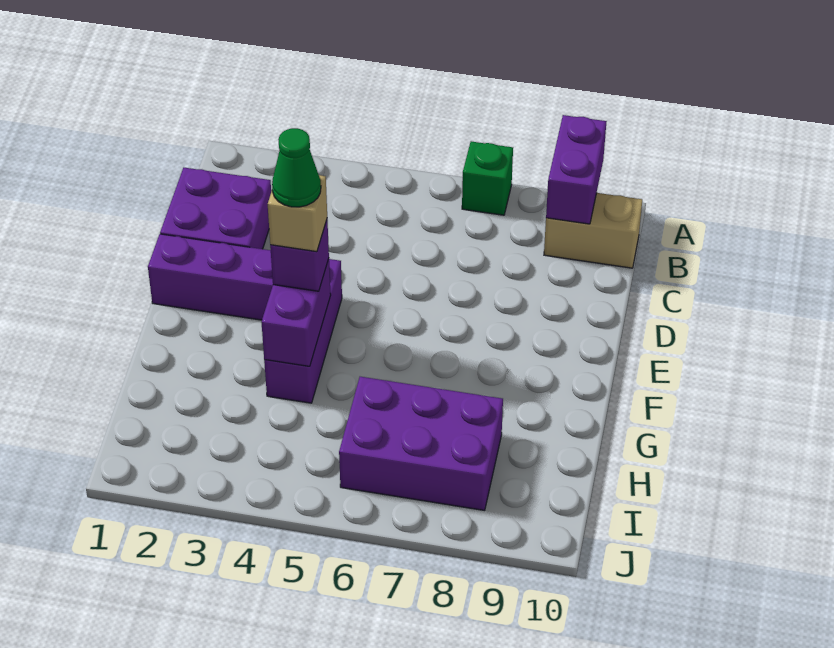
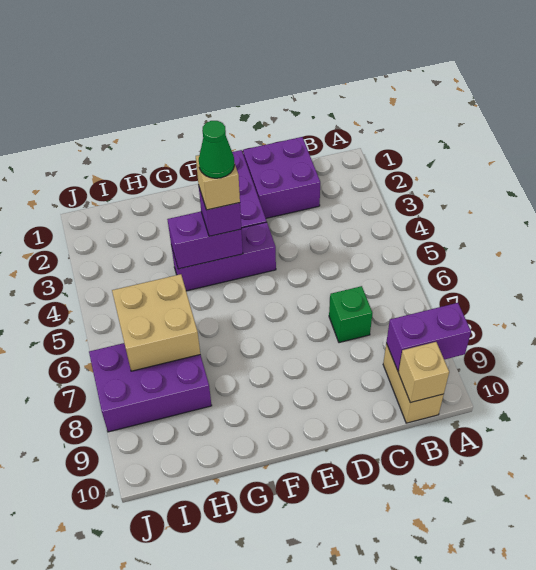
green brick A7 level 1 -> green brick C7 level 1
none -> tan brick B10 level 2
purple brick H6:I8 level 1 -> purple brick H7:J8 level 1
none -> tan brick H6:I7 level 2

